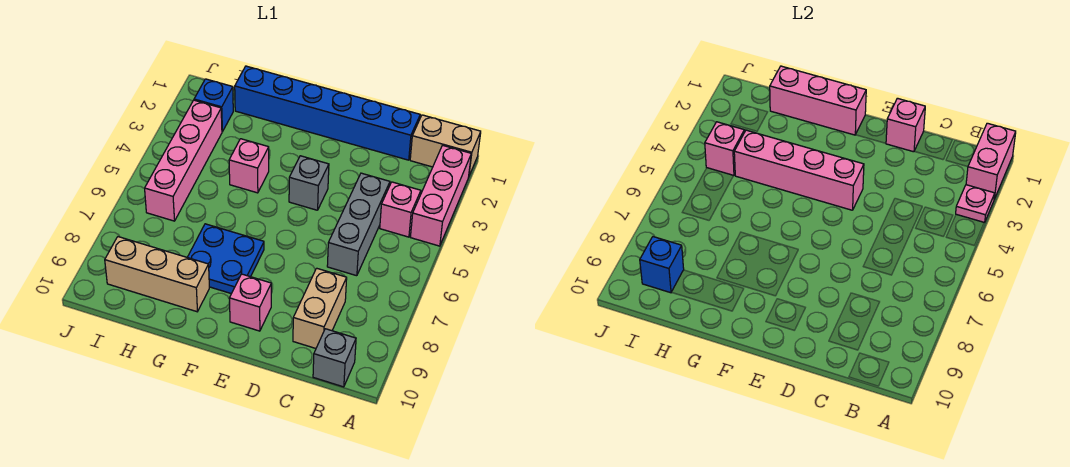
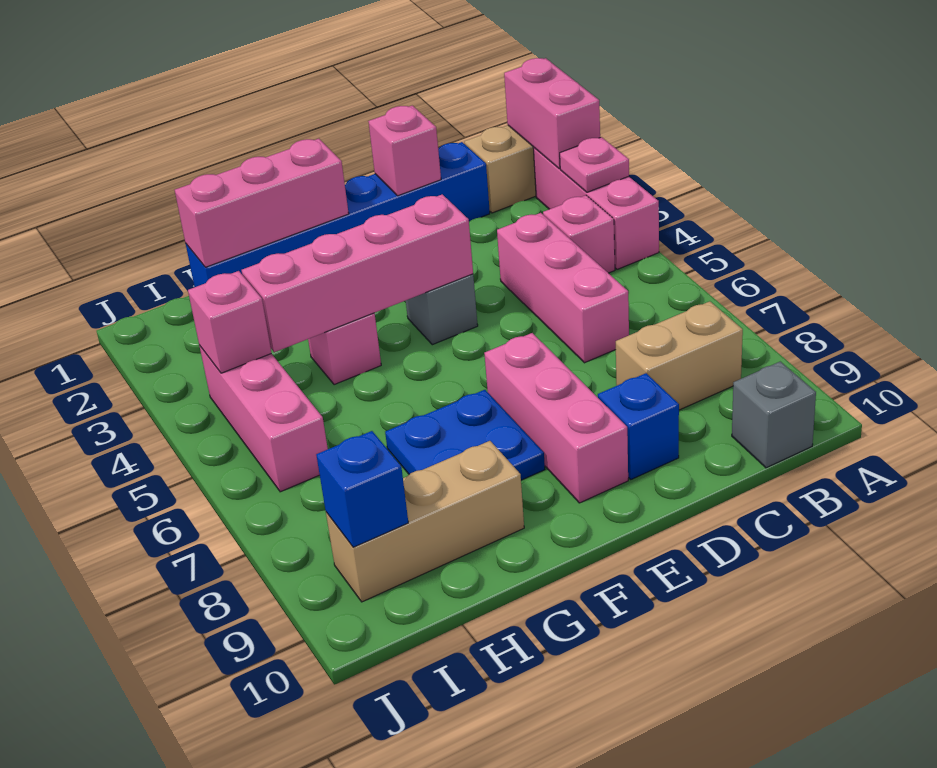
grey brick C4:C6 level 1 -> pink brick C4:C6 level 1
tan brick C8:C9 level 1 -> tan brick B8:C8 level 1
pink brick E9 level 1 -> pink brick E7:E9 level 1
blue brick I2 level 1 -> blue brick D9 level 1
pink brick I3:I6 level 1 -> pink brick I4:I6 level 1

